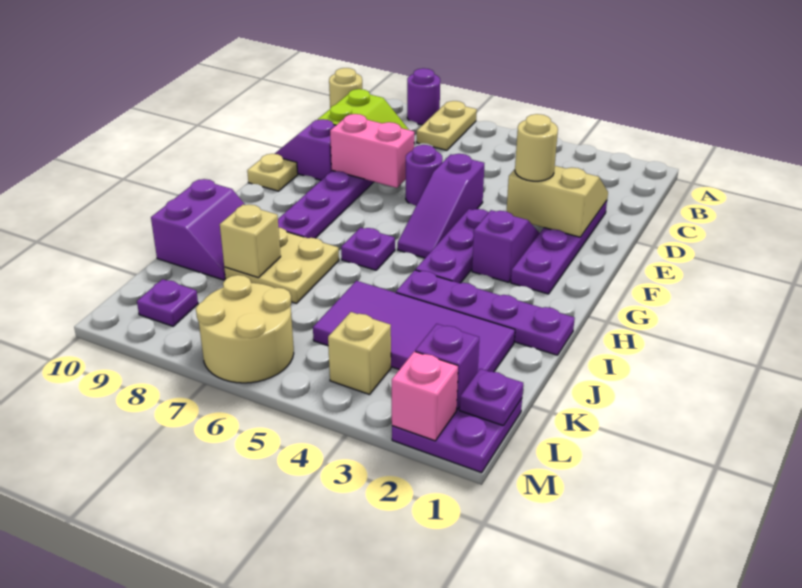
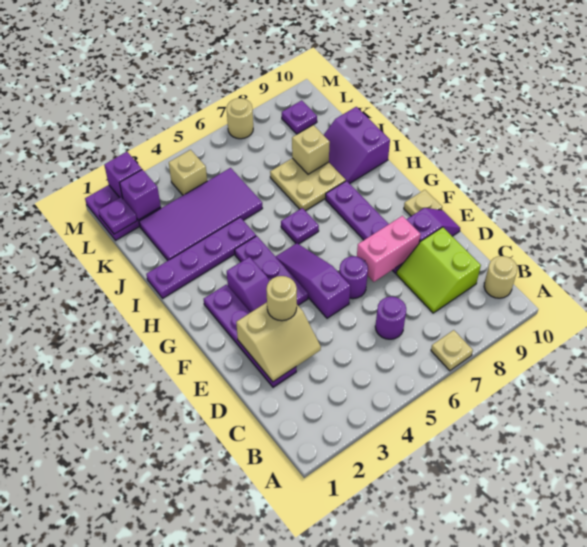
tan plate A7:B7 level 1 -> tan plate A7 level 1
purple round brick A8 level 1 -> purple round brick C6 level 1
tan round brick L6:M7 level 1 -> tan round brick M7 level 1
pink brick M2 level 2 -> purple brick M2 level 2

